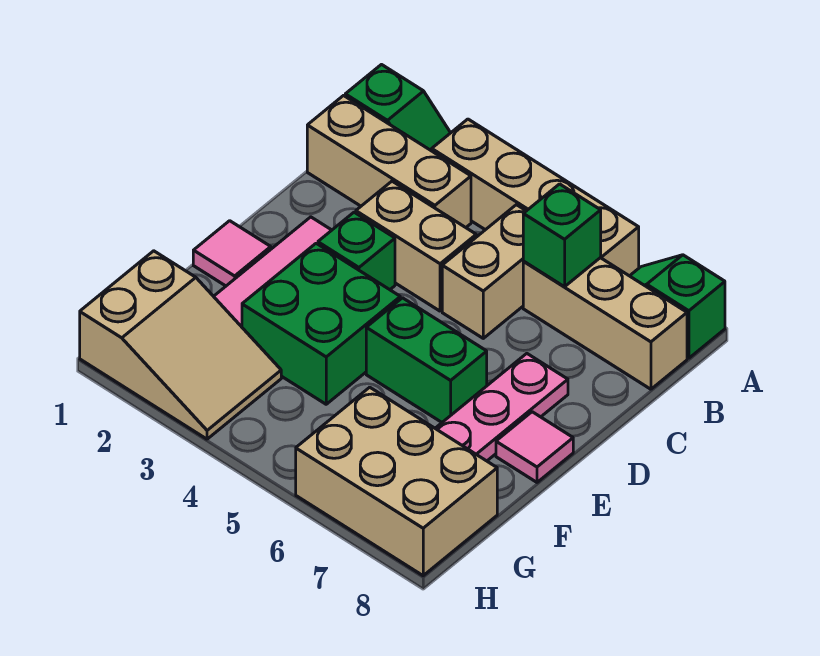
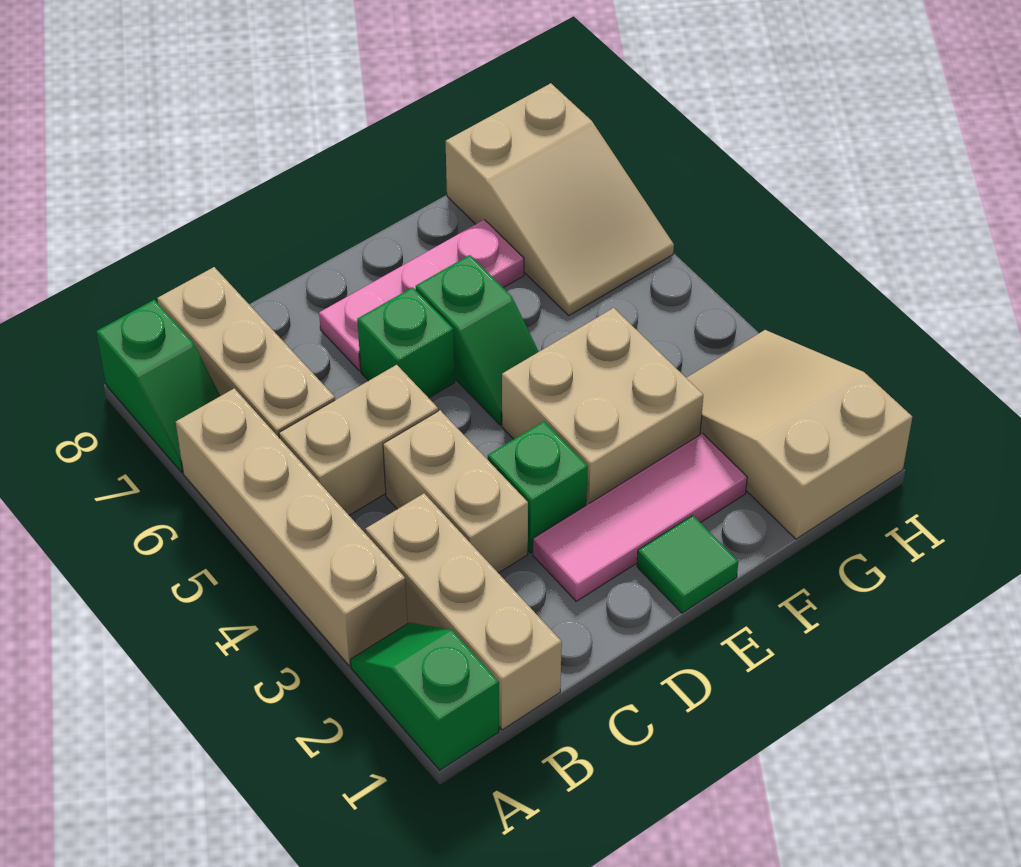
green brick B6 level 2 -> green brick D6 level 1
pink tile E1 level 1 -> green tile E1 level 1
green brick E3:F4 level 1 -> tan brick E3:F4 level 1
green brick E5:E6 level 1 -> green slope E5:E6 level 1 top 6
pink tile E8 level 1 -> none
tan brick G6:H8 level 1 -> tan slope G6:H8 level 1 top 8

